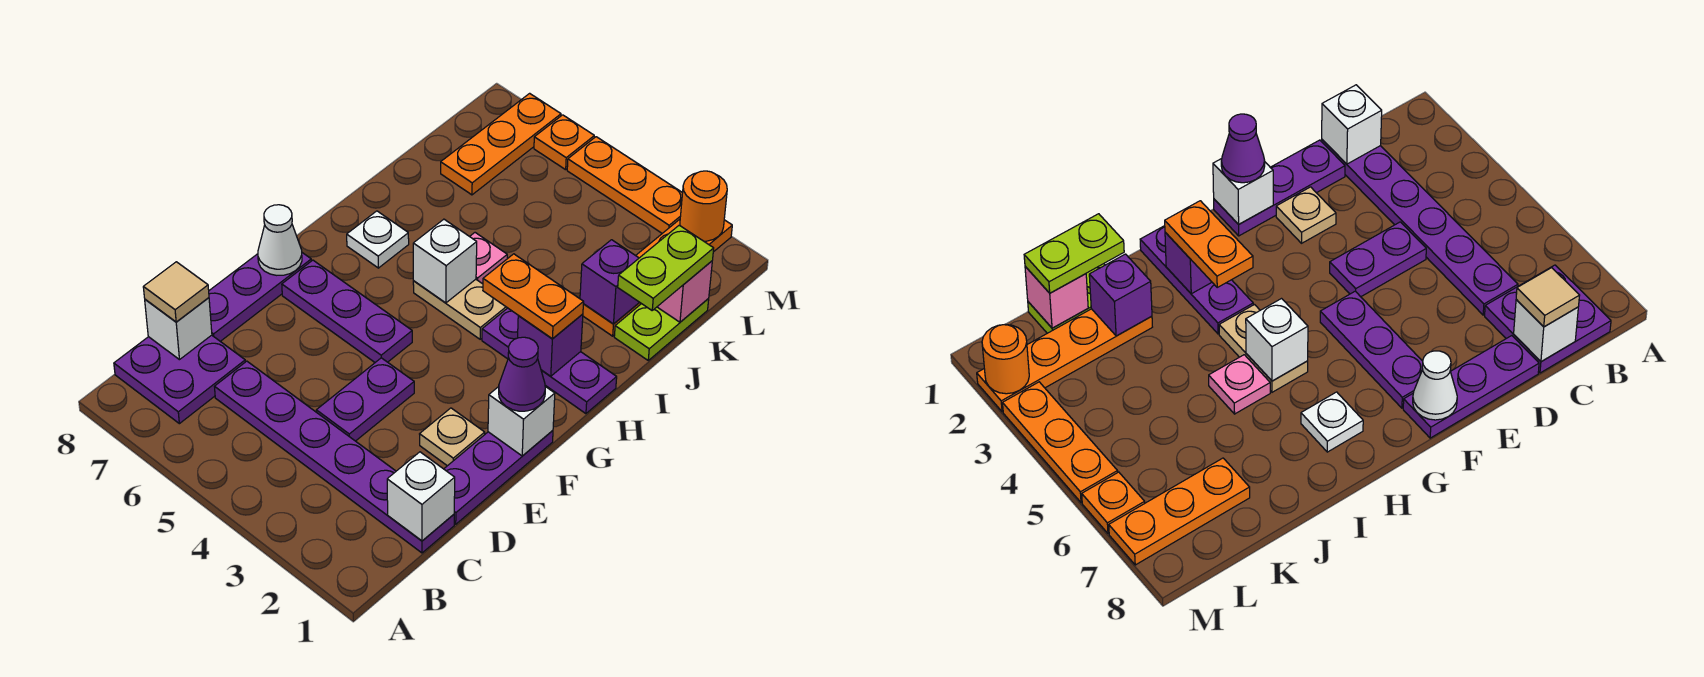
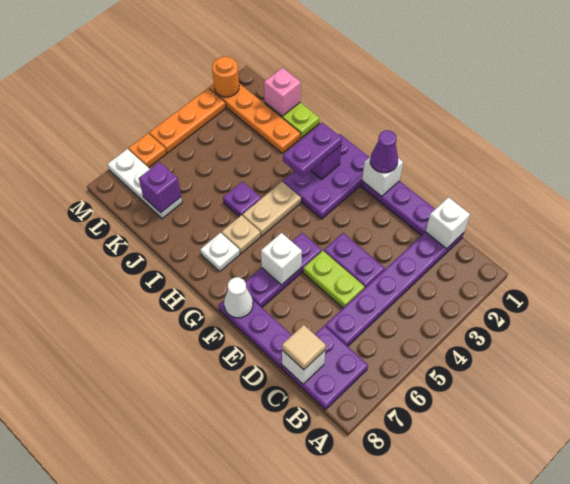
tan plate E2 level 1 -> tan plate H6 level 1
purple plate H1:H3 level 1 -> purple plate G1:H3 level 1
orange plate H2:H3 level 3 -> purple plate H2:H3 level 3
white brick H5 level 2 -> white brick F6 level 2
pink plate I5 level 1 -> purple plate I5 level 1
lime plate J1:K1 level 3 -> lime plate D5:E5 level 1
purple brick J2 level 2 -> purple brick K7 level 2
orange plate K7:M7 level 1 -> white plate K7:M7 level 1

